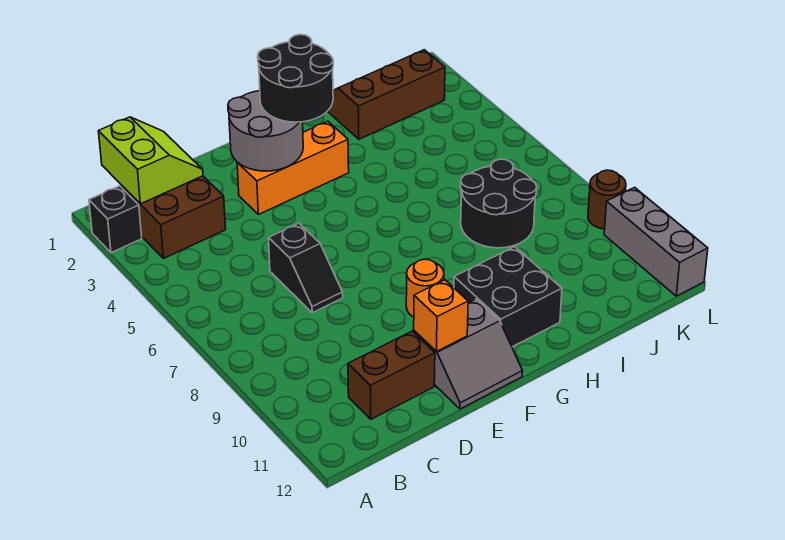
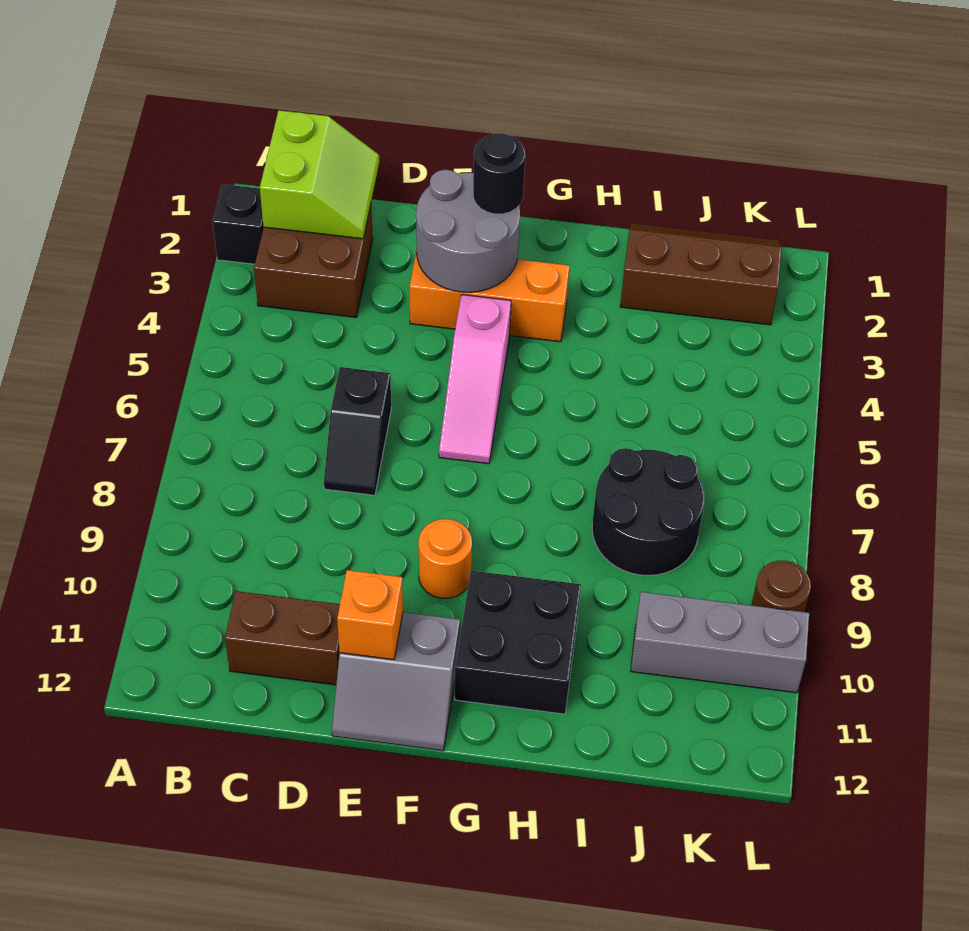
black round brick F2:G3 level 3 -> black round brick F2 level 3
none -> pink slope F4:F6 level 1 top 4
grey brick L10:L12 level 1 -> grey brick J10:L10 level 1

